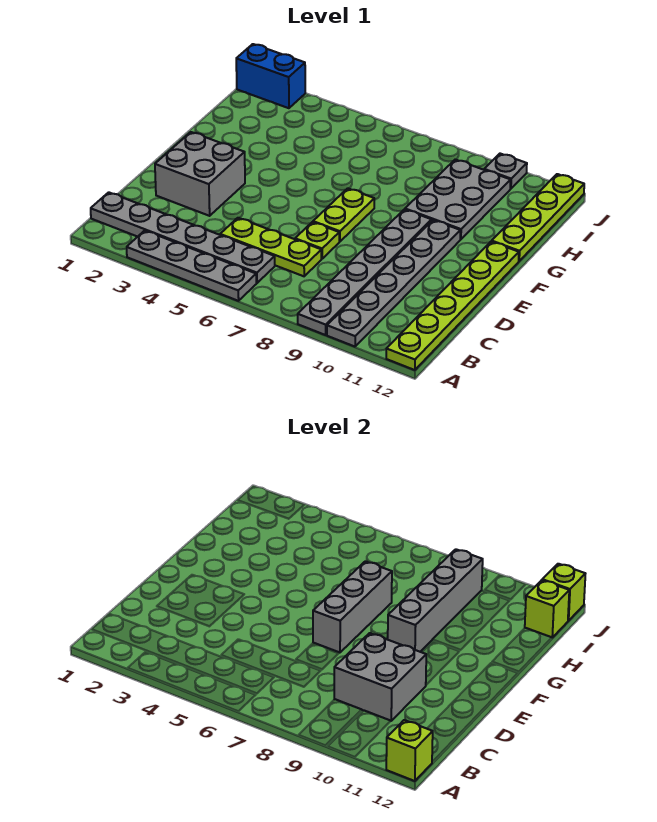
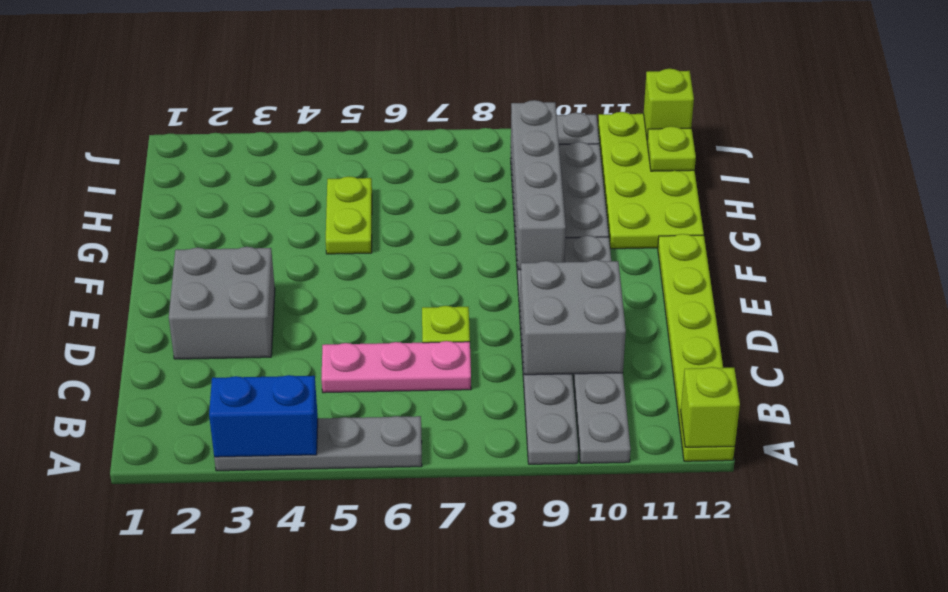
grey plate B1:B6 level 1 -> none
lime plate C5:C7 level 1 -> pink plate C5:C7 level 1
lime plate E7:F7 level 1 -> lime plate G5:H5 level 1
grey brick E7:G7 level 2 -> none
lime plate G12:J12 level 1 -> lime plate G11:J12 level 1
lime brick I12 level 2 -> lime plate I12 level 2
blue brick J1:J2 level 1 -> blue brick A3:A4 level 2

